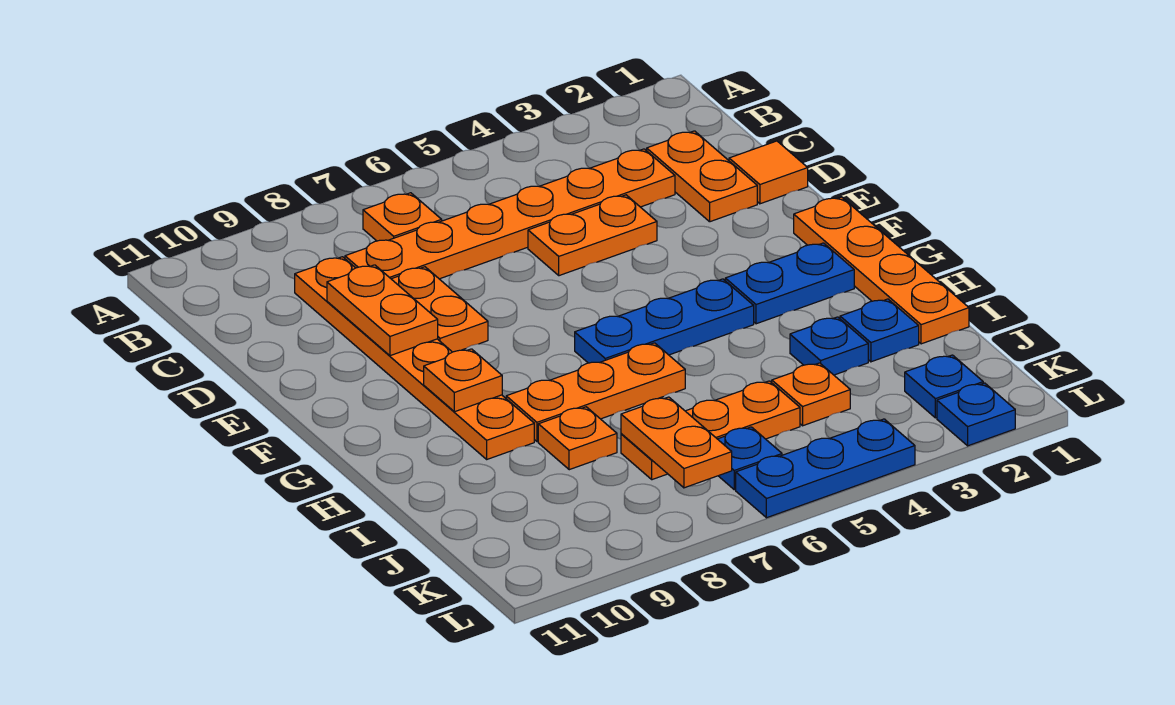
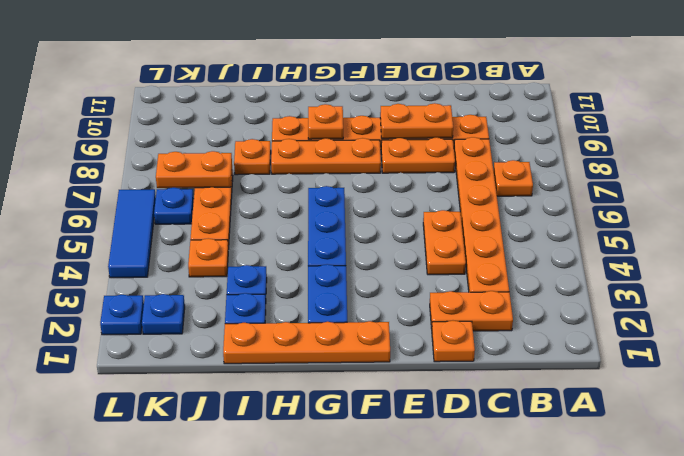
orange tile D1 level 1 -> orange plate D1 level 1
orange plate H6:H8 level 1 -> orange plate F8:H8 level 1
blue plate L4:L6 level 1 -> blue tile L4:L6 level 1

